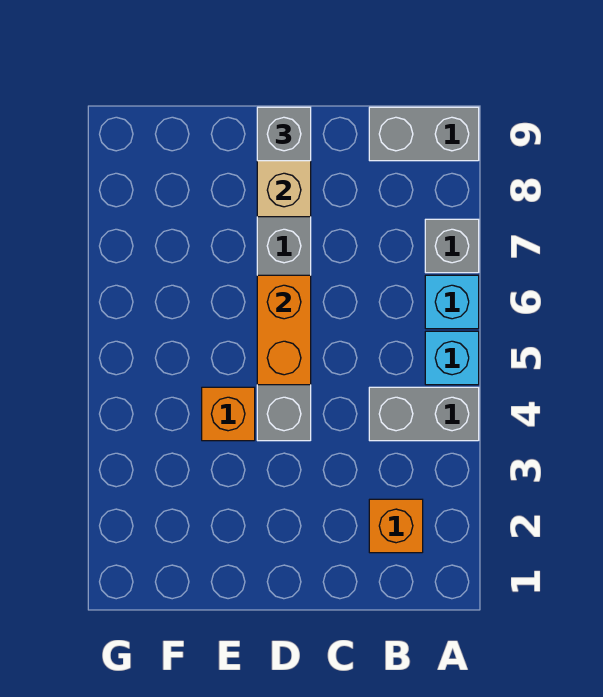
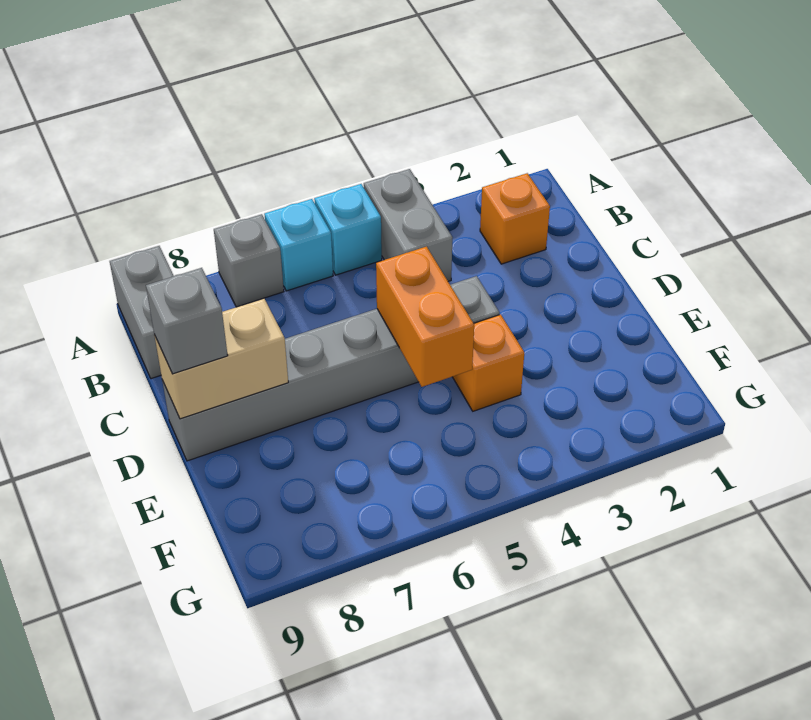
orange brick D5:D6 level 2 -> orange brick D5:E5 level 2

